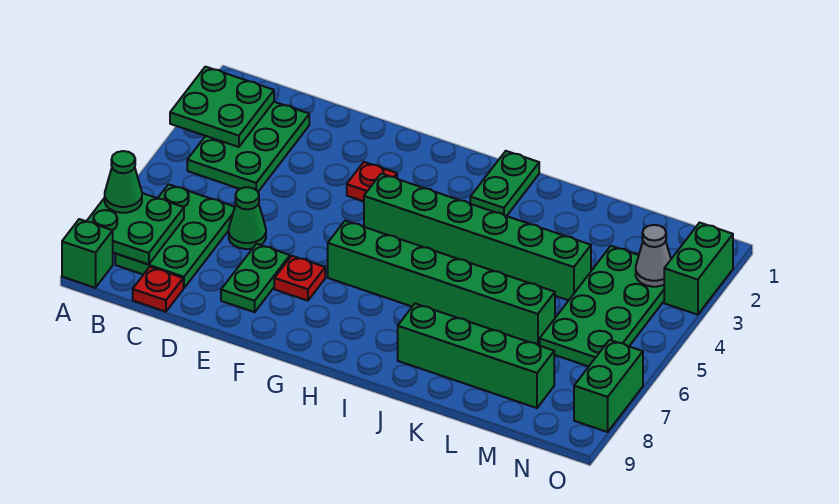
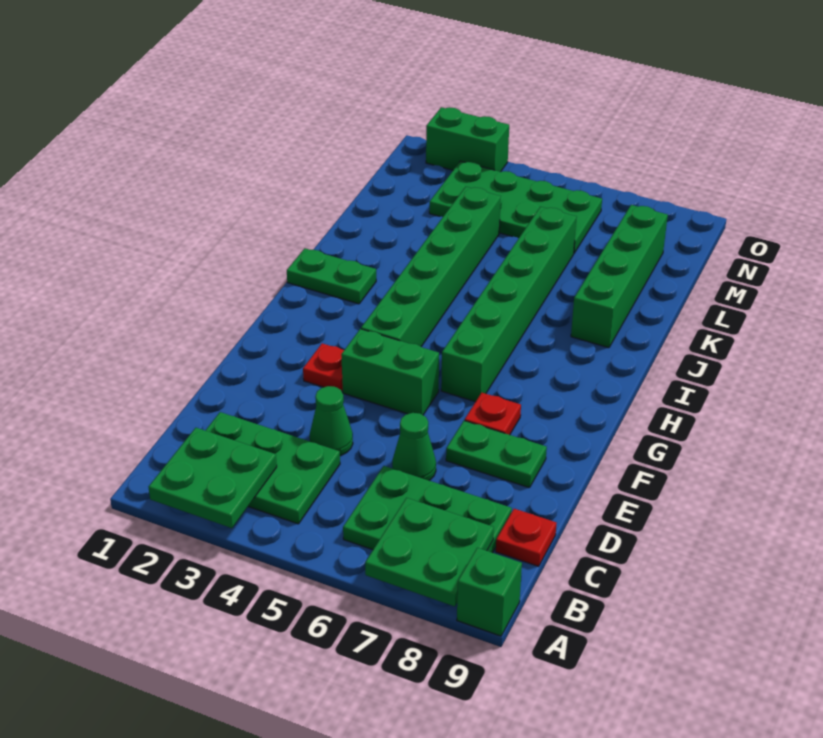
green cone A7 level 3 -> green cone D4 level 1
grey cone N3 level 2 -> none
green brick O7:O8 level 1 -> green brick F4:F5 level 1

